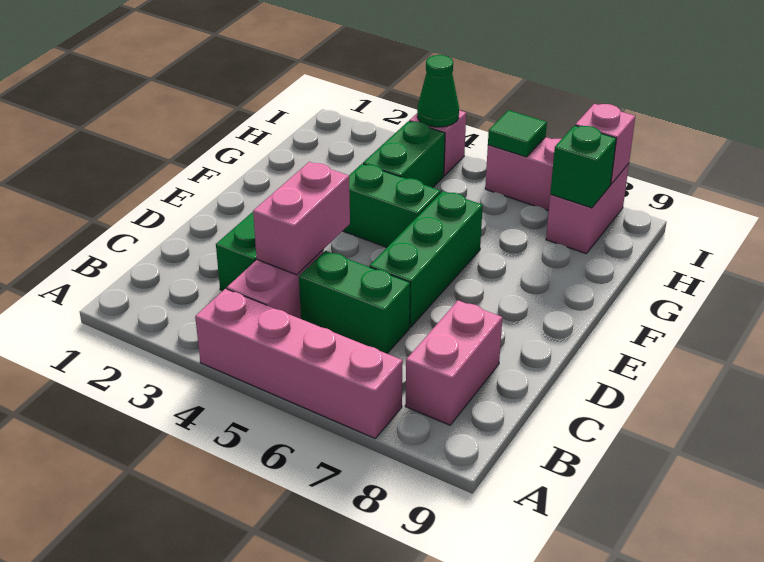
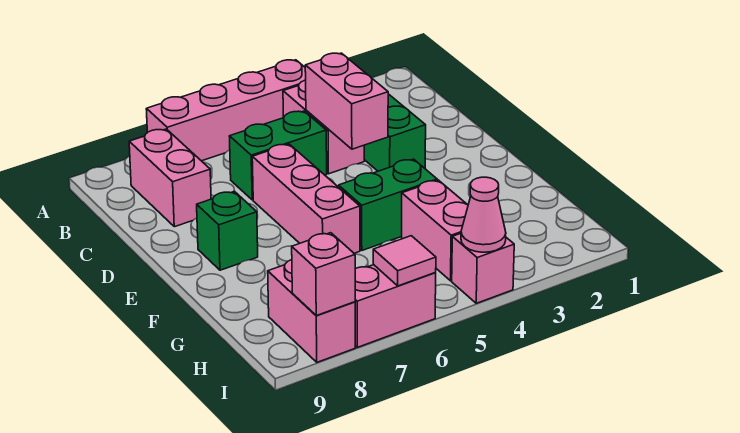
green brick D6:F6 level 1 -> pink brick D6:F6 level 1
green brick G4:H4 level 1 -> pink brick G4:H4 level 1
green brick H8 level 2 -> green brick E8 level 1
green cone I4 level 2 -> pink cone I4 level 2
green tile I6 level 2 -> pink tile I6 level 2

